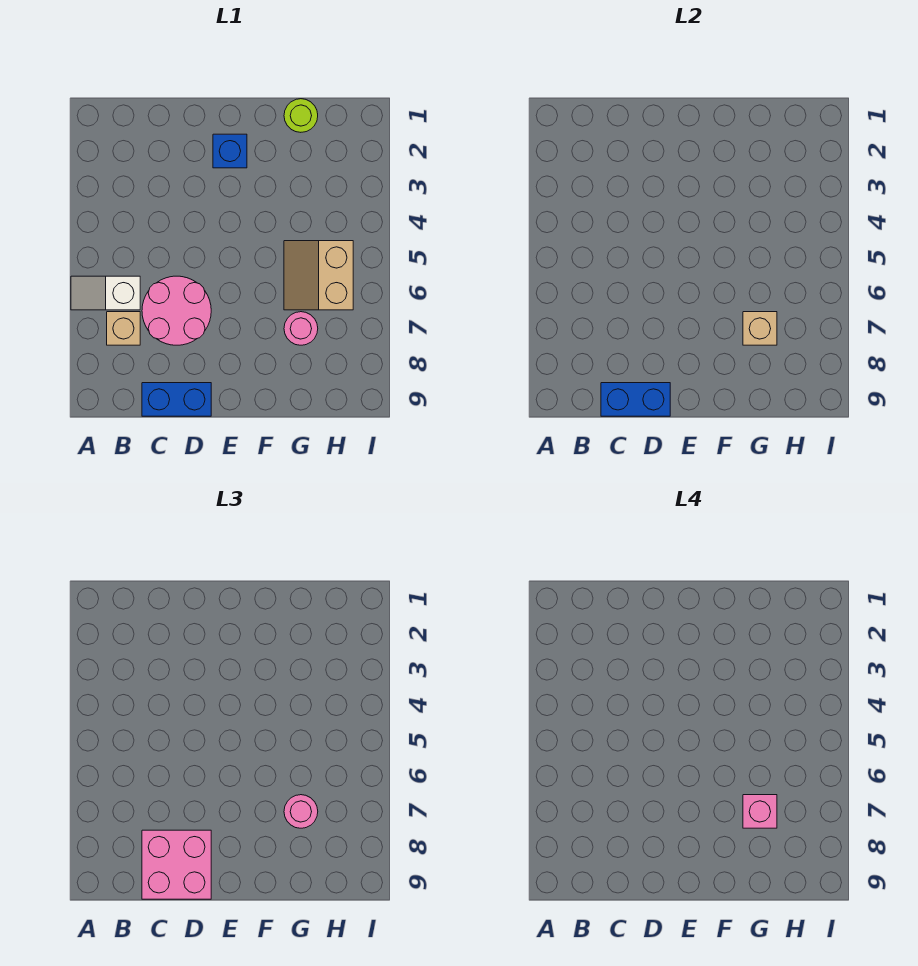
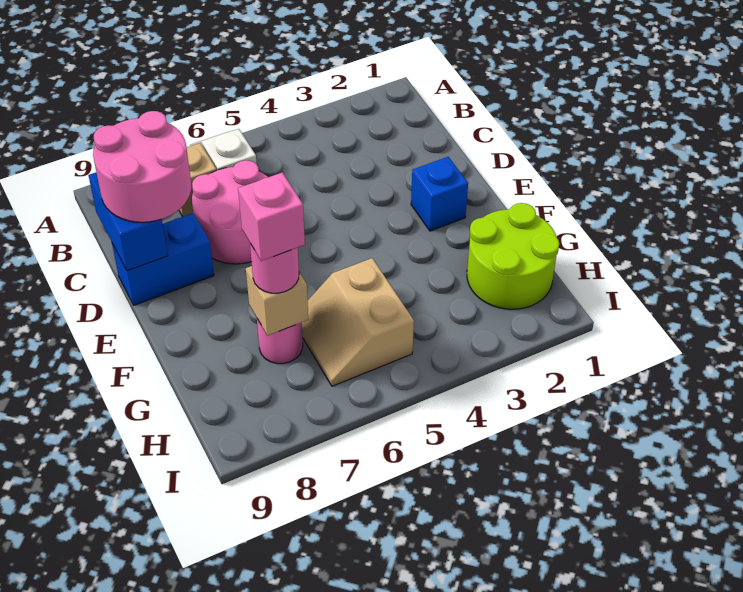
pink brick C8:D9 level 3 -> pink round brick C8:D9 level 3
blue brick C9:D9 level 1 -> blue brick D8:D9 level 1
lime round brick G1 level 1 -> lime round brick G1:H2 level 1
tan slope G5:H6 level 1 top H -> tan slope G5:H6 level 1 top 5

